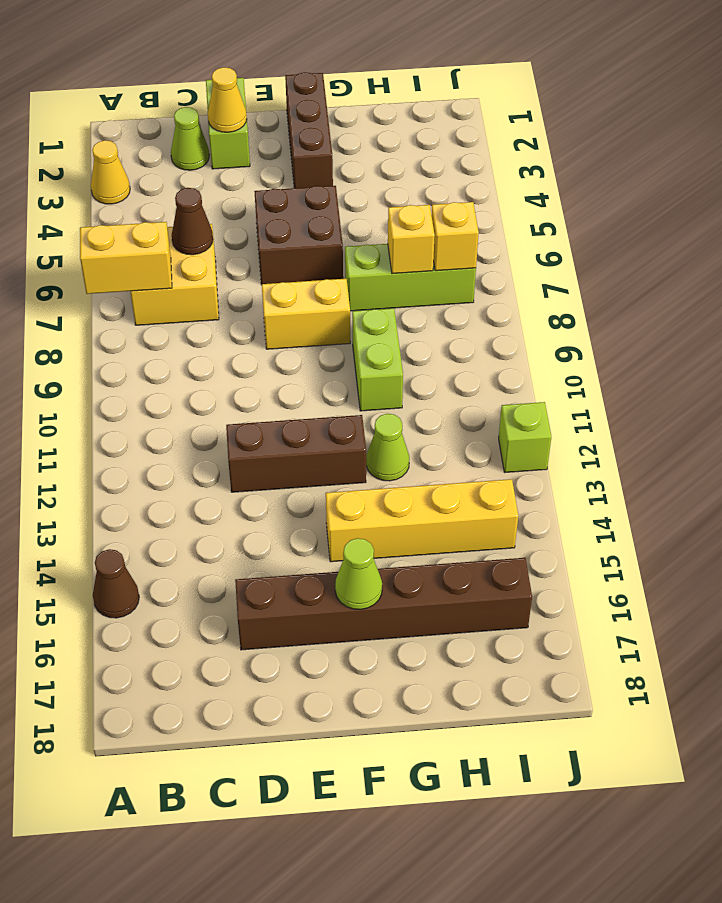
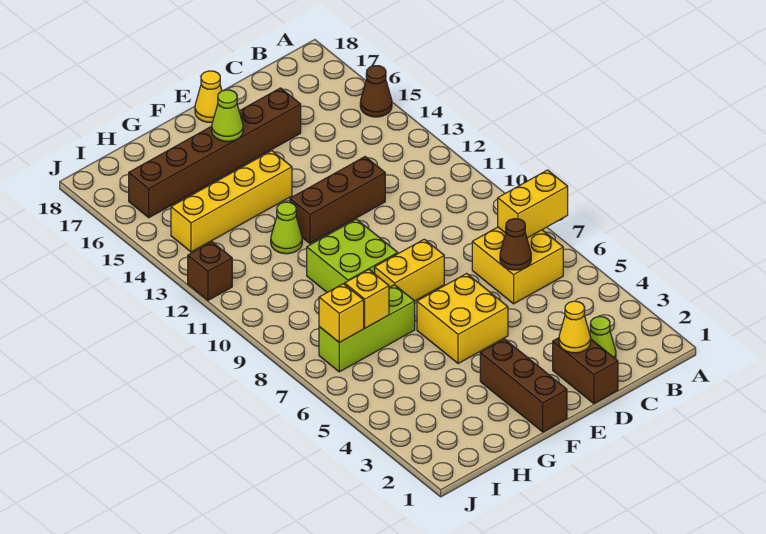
yellow cone A3 level 1 -> yellow cone E18 level 1
lime brick D1:D2 level 1 -> brown brick D1:D2 level 1
brown brick E5:F6 level 1 -> yellow brick E5:F6 level 1
lime brick G9:G10 level 1 -> lime brick F9:G10 level 1
lime brick J12 level 1 -> brown brick J12 level 1

